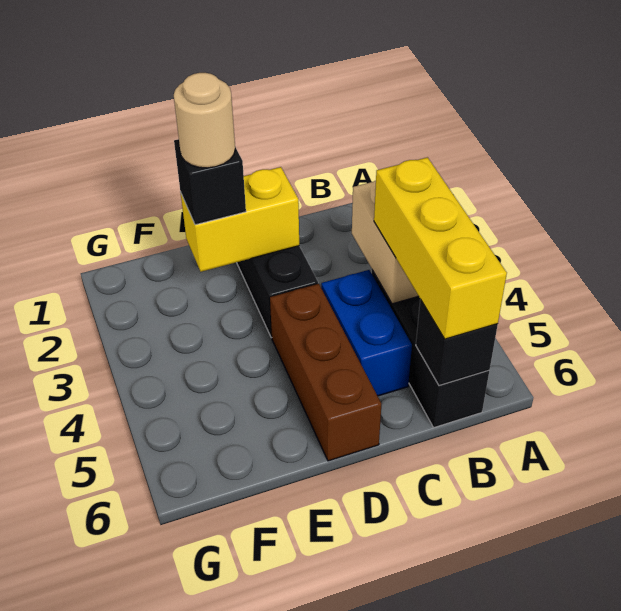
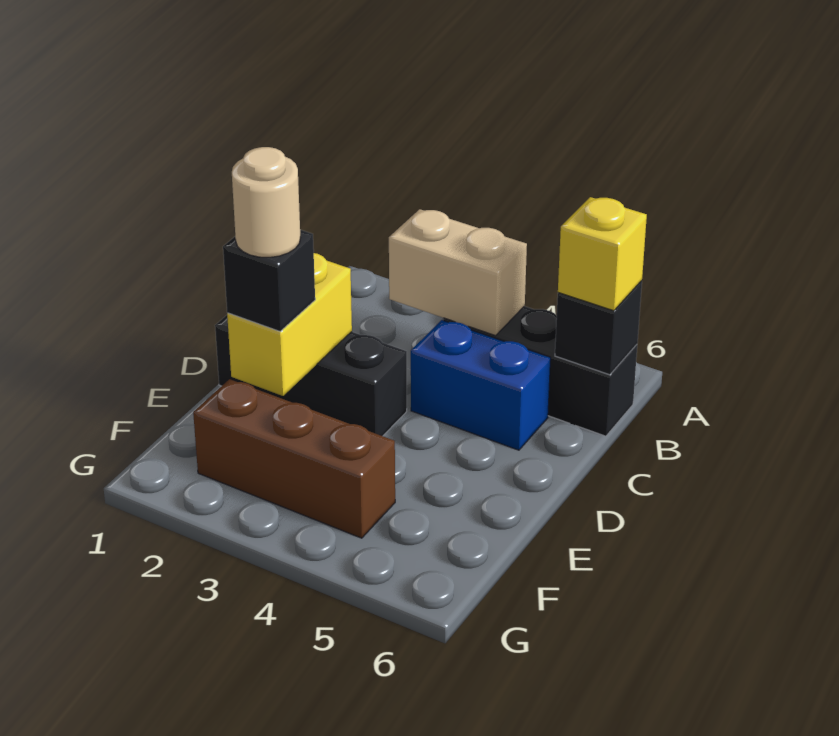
yellow brick B4:B6 level 3 -> yellow brick B6 level 3
brown brick D4:D6 level 1 -> brown brick F2:F4 level 1

